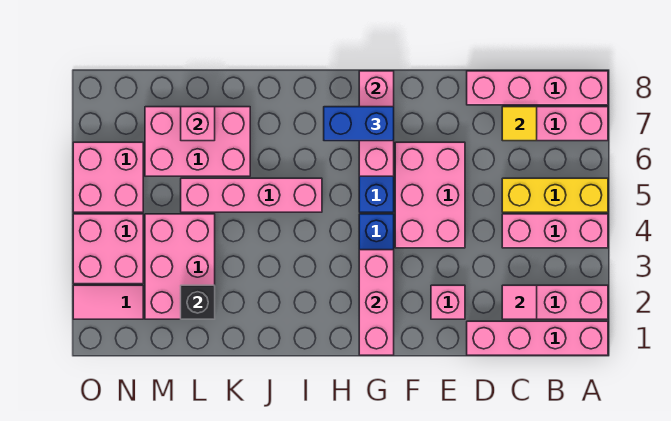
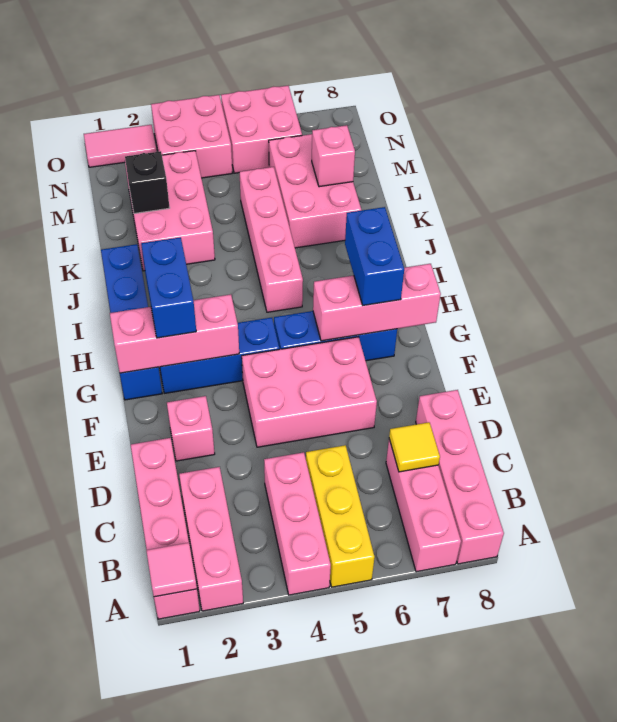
pink tile C2 level 2 -> pink tile A1 level 2
none -> blue brick G1:J1 level 1
none -> blue brick G2:H2 level 3
pink brick L2:M4 level 1 -> pink brick K2:M3 level 1
pink tile N2:O2 level 1 -> pink tile O1:O2 level 1

